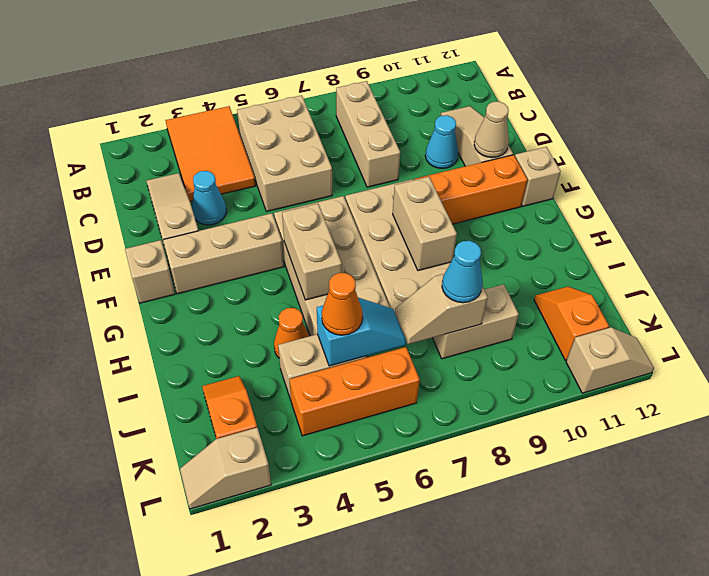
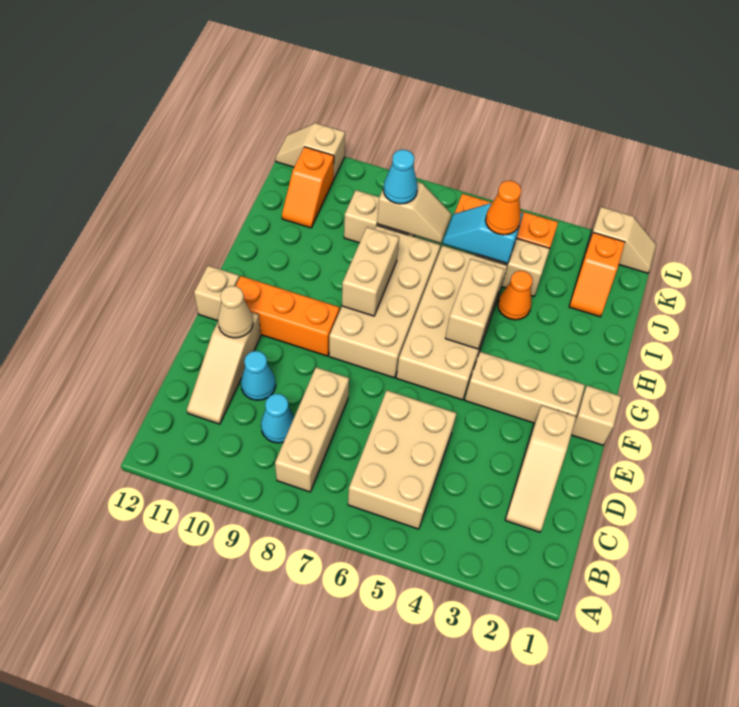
orange tile A3:C4 level 1 -> none
cyan cone D3 level 1 -> cyan cone C9 level 1

